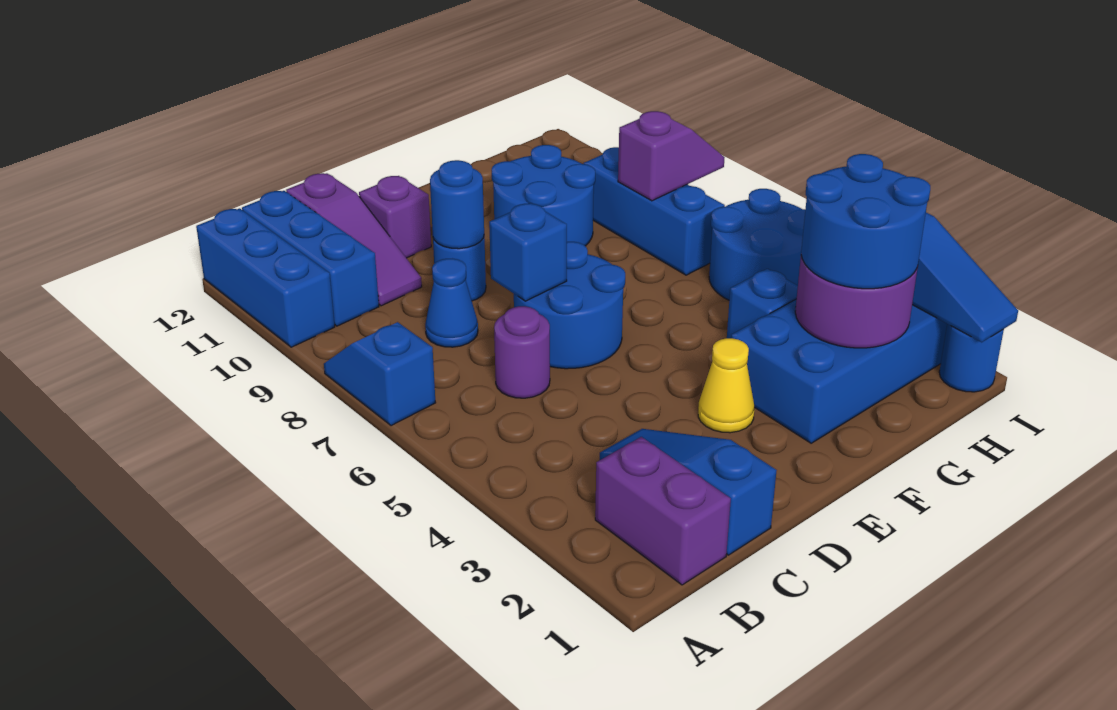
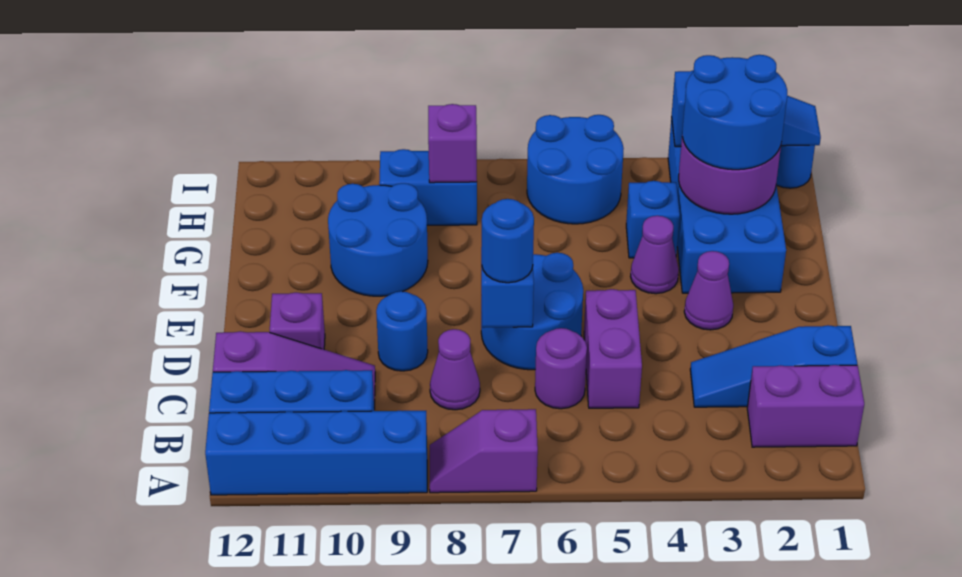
blue slope A7:A8 level 1 top 7 -> purple slope A7:A8 level 1 top 7
blue brick A10:A12 level 1 -> blue brick A9:A12 level 1
none -> purple brick C5:D5 level 1
blue cone C8 level 1 -> purple cone C8 level 1
blue round brick D9 level 2 -> blue round brick D7 level 3
yellow cone E3 level 1 -> purple cone E3 level 1
none -> purple cone F4 level 1
blue brick H7:H9 level 1 -> blue brick H8:H9 level 1

